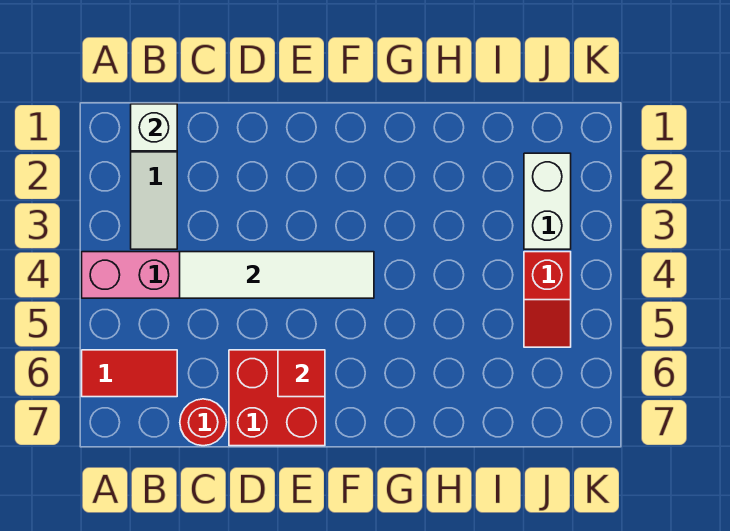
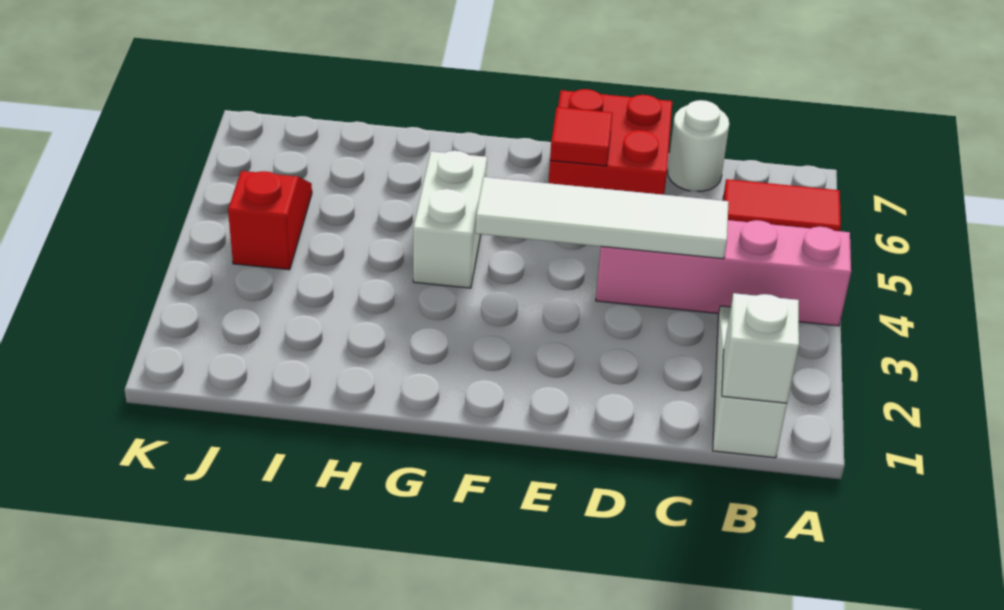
red round brick C7 level 1 -> white round brick C7 level 1
white brick J2:J3 level 1 -> white brick G4:G5 level 1

